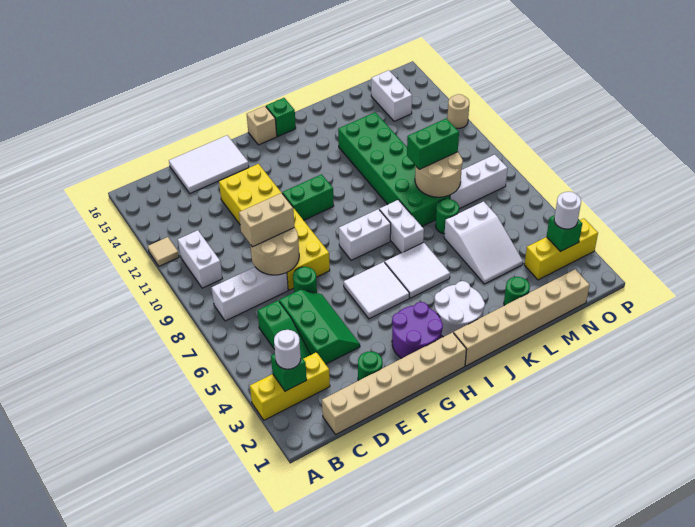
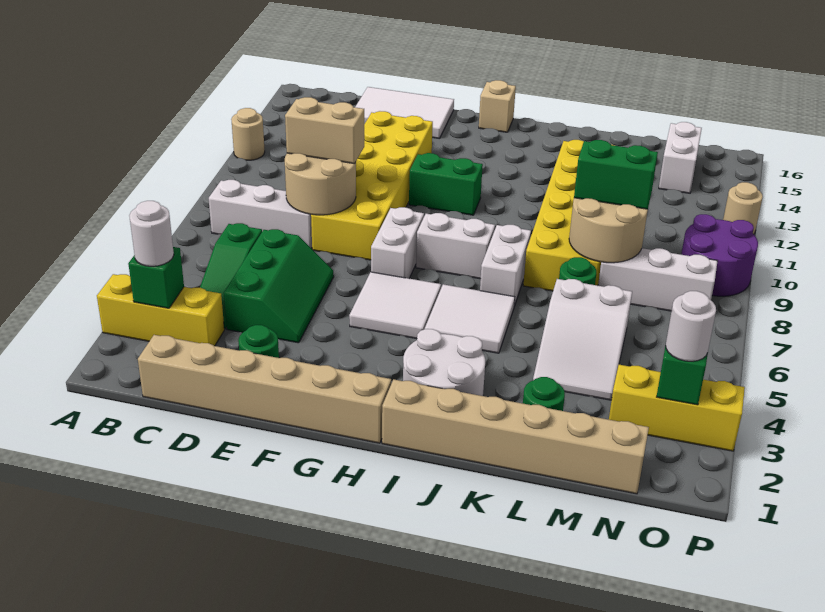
tan tile A12 level 1 -> tan round brick A12 level 1
white brick B10:B11 level 1 -> white brick G7:G8 level 1
green round brick E7 level 1 -> none
purple round brick G2:H3 level 1 -> purple round brick O9:P10 level 1
green brick I16 level 1 -> none
green brick K8:L13 level 1 -> yellow brick K8:L13 level 1

